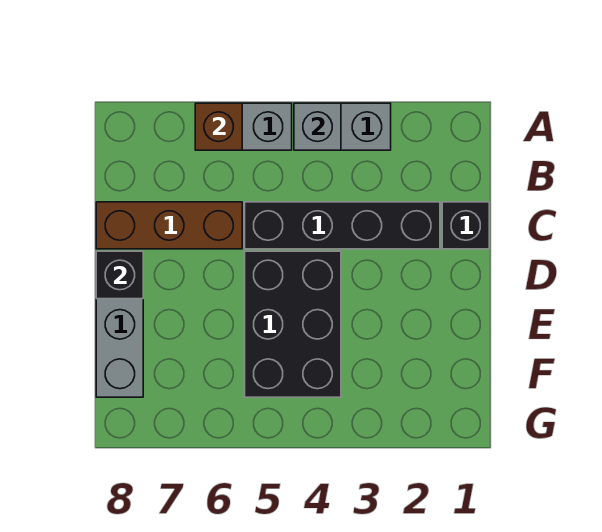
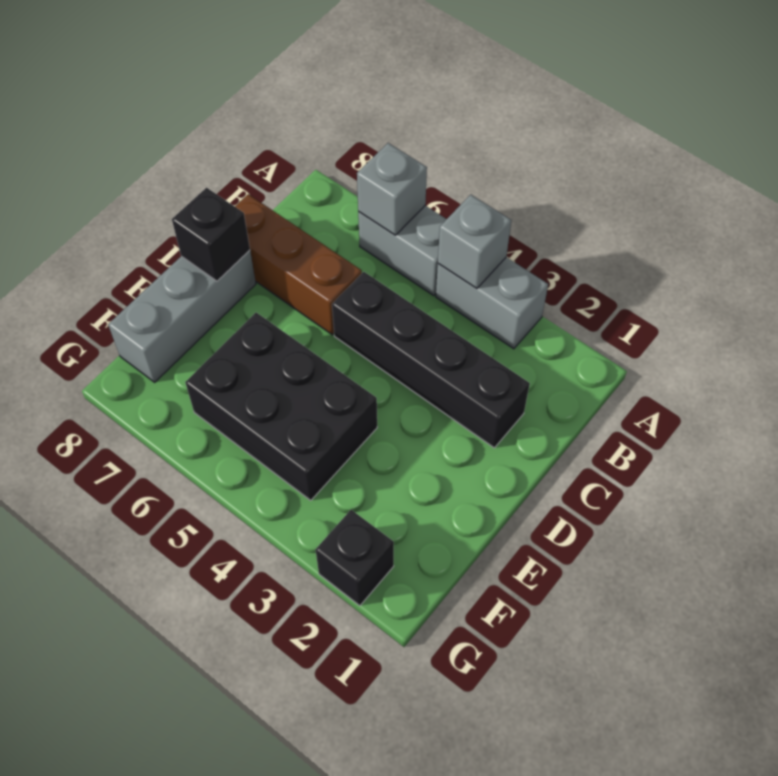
brown brick A6 level 2 -> grey brick A6 level 2
black brick C1 level 1 -> black brick G2 level 1
black brick D4:F5 level 1 -> black brick E4:F6 level 1

